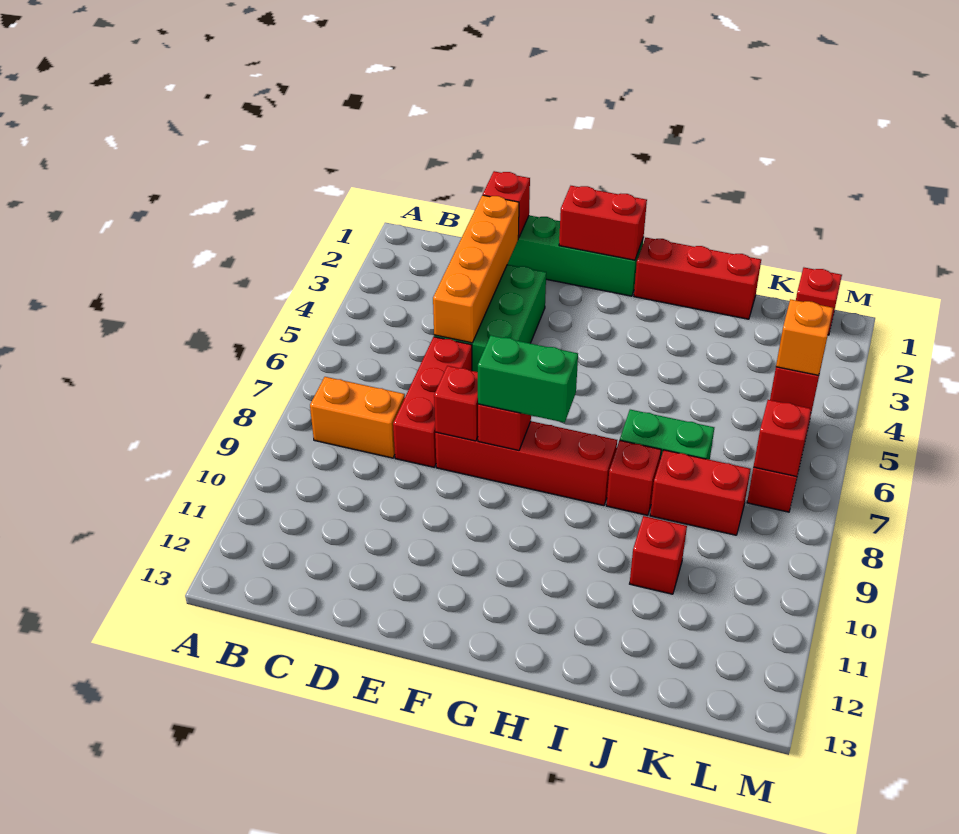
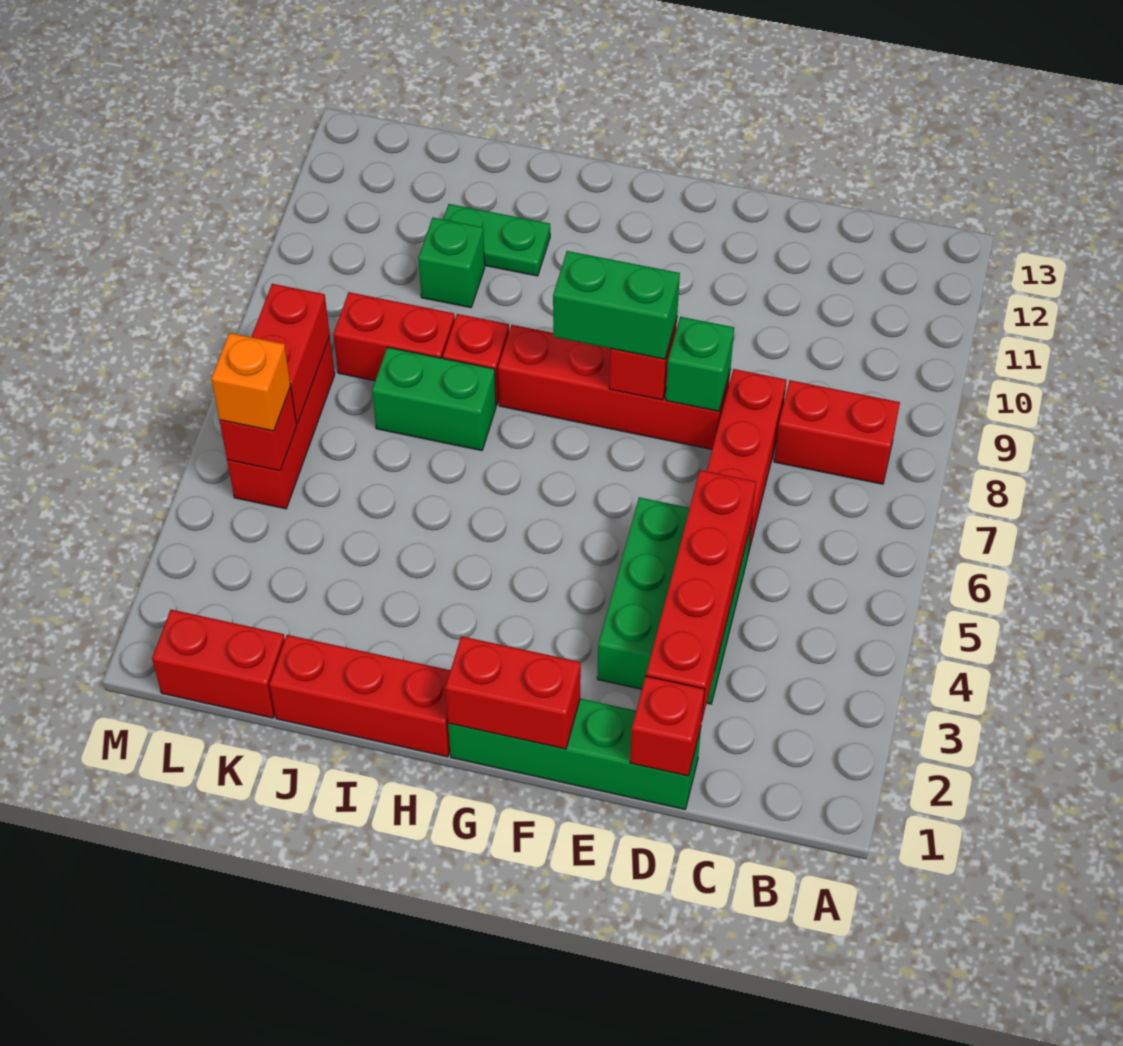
orange brick B8:C8 level 1 -> red brick B8:C8 level 1
orange brick D2:D5 level 2 -> red brick D2:D5 level 2
red brick E8 level 2 -> green brick E8 level 2
none -> green plate I11:J11 level 1
red brick J10 level 1 -> green brick J10 level 1
red brick L1 level 1 -> red brick K1:L1 level 1
red brick L7 level 2 -> red brick L6:L7 level 2

